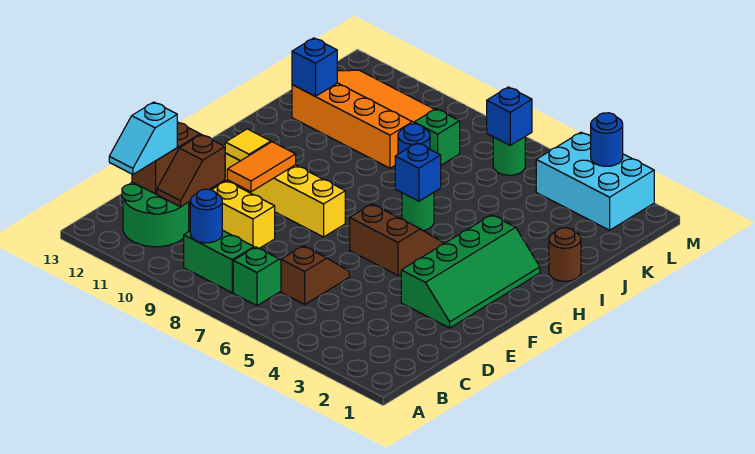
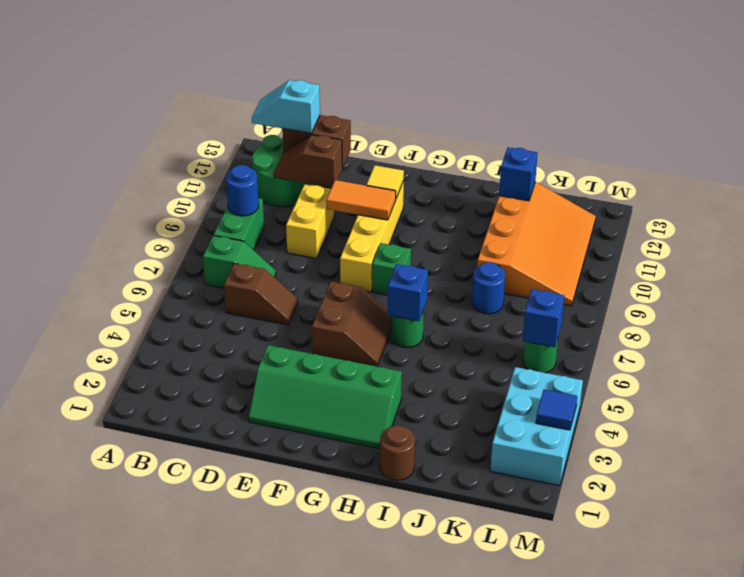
green brick K8 level 1 -> green brick G8 level 1
blue round brick M3 level 2 -> blue tile M3 level 2

